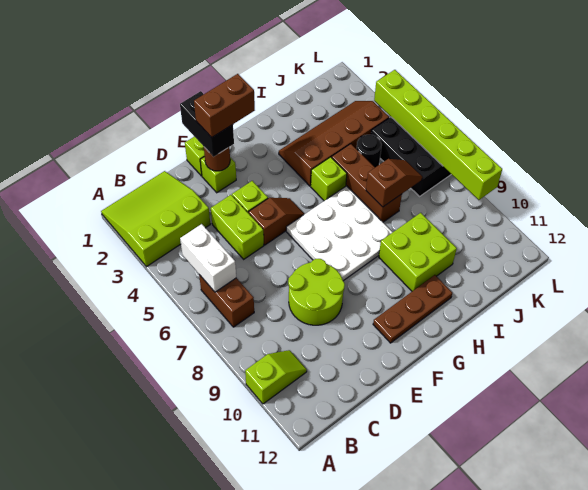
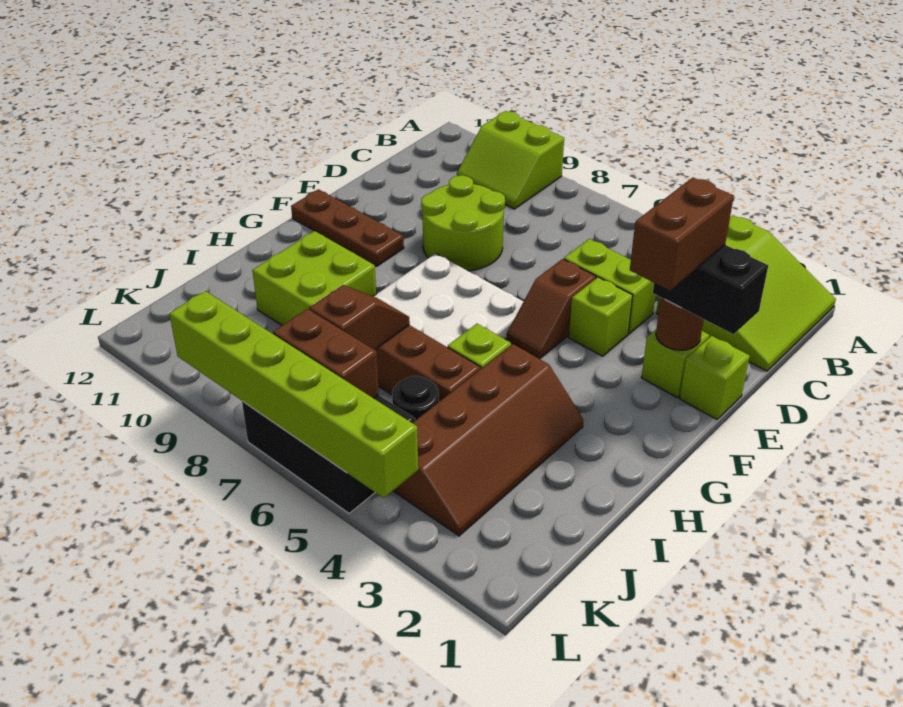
lime slope A10:B10 level 1 top A -> lime slope A9:B10 level 1 top A
white brick B5:B6 level 2 -> none
brown brick B6:B7 level 1 -> brown brick K6:K7 level 2
brown plate F11:H11 level 1 -> brown plate F10:F12 level 1
brown slope I7:J7 level 2 top I -> brown slope I7:J7 level 2 top J

